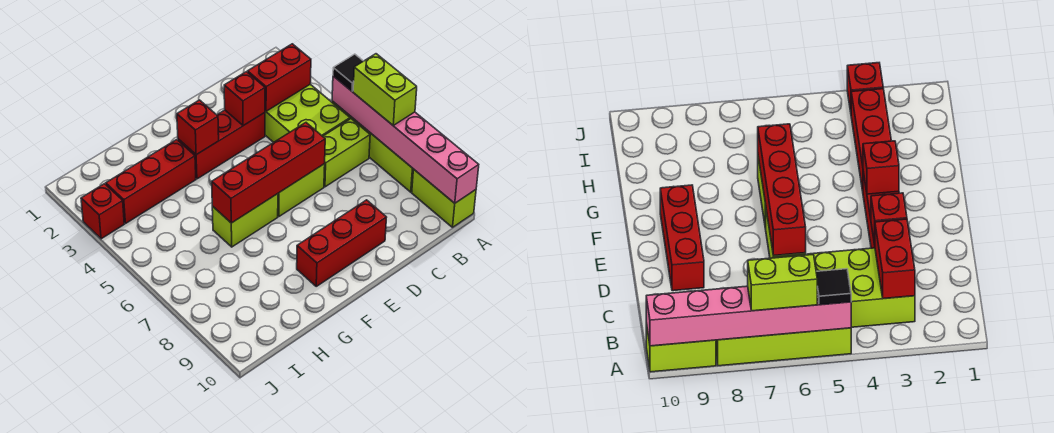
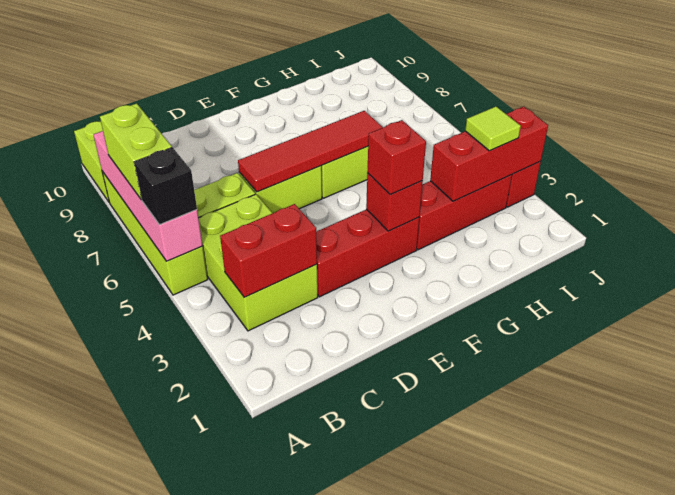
pink brick A5:A10 level 2 -> pink brick A5:A8 level 2
black tile A5 level 3 -> black brick A5 level 3
red brick D3 level 2 -> red brick F3 level 3
red brick D6:G6 level 2 -> red tile D6:G6 level 2
red brick D9:F9 level 1 -> red brick H3:J3 level 2
none -> lime tile I3 level 3

